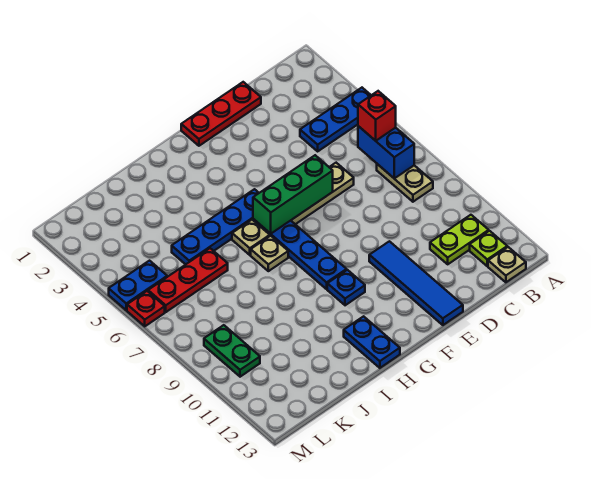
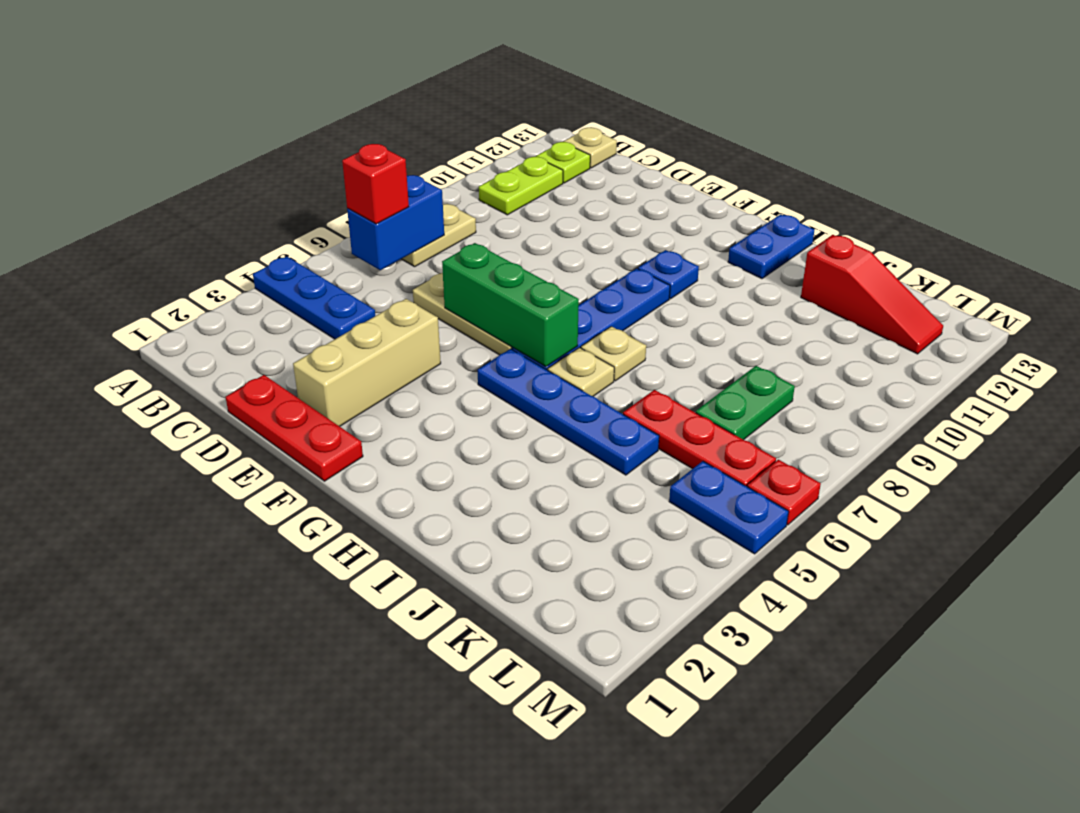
lime plate B11:C11 level 1 -> lime plate B10:B11 level 1
none -> tan brick E2:E4 level 1
blue tile E10:E13 level 1 -> none
none -> red slope J12:L12 level 1 top J
green plate L9:L10 level 1 -> green plate K7:K8 level 1

